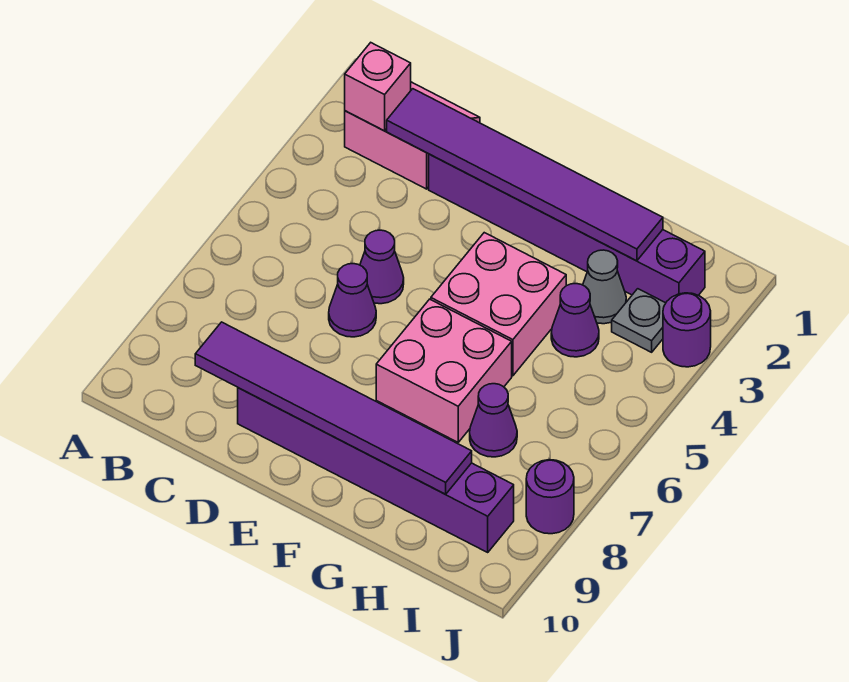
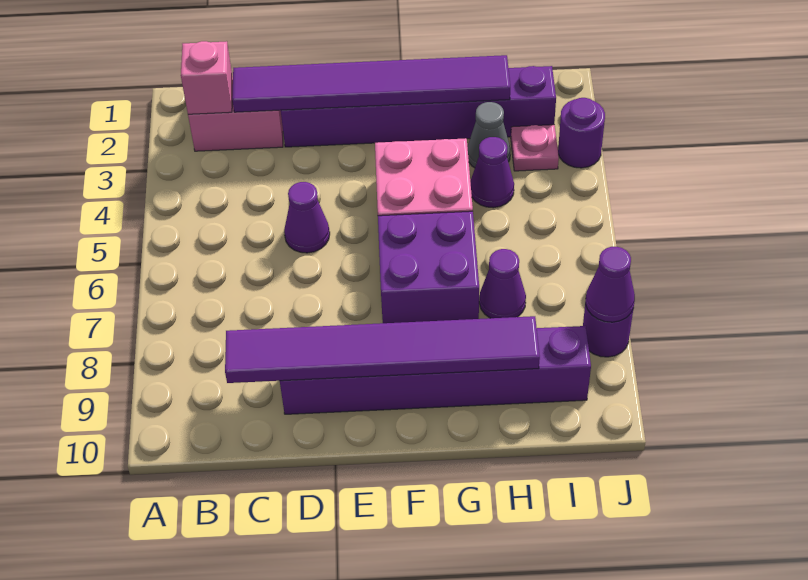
purple cone D6 level 1 -> purple cone J8 level 2
pink brick F6:G7 level 1 -> purple brick F6:G7 level 1
grey plate I3 level 1 -> pink plate I3 level 1

